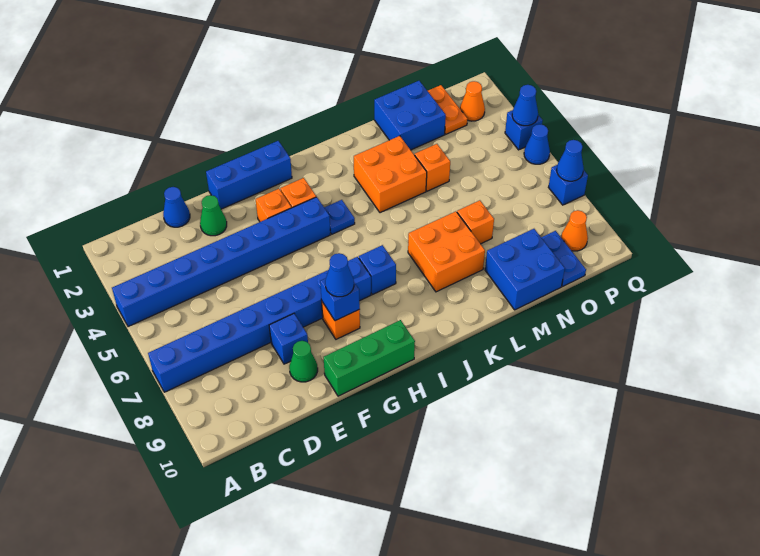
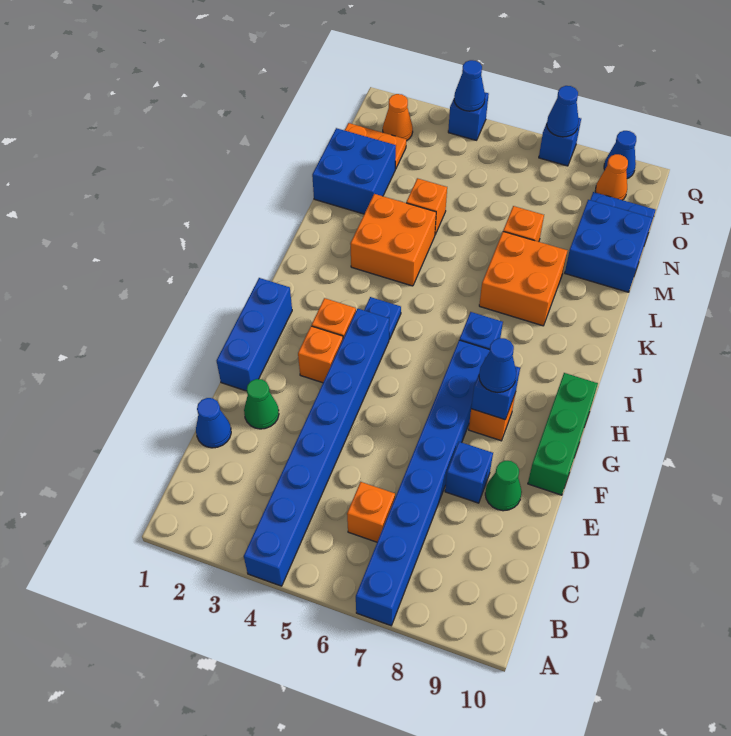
none -> orange brick C6 level 1
blue cone Q5 level 1 -> blue cone Q9 level 1

